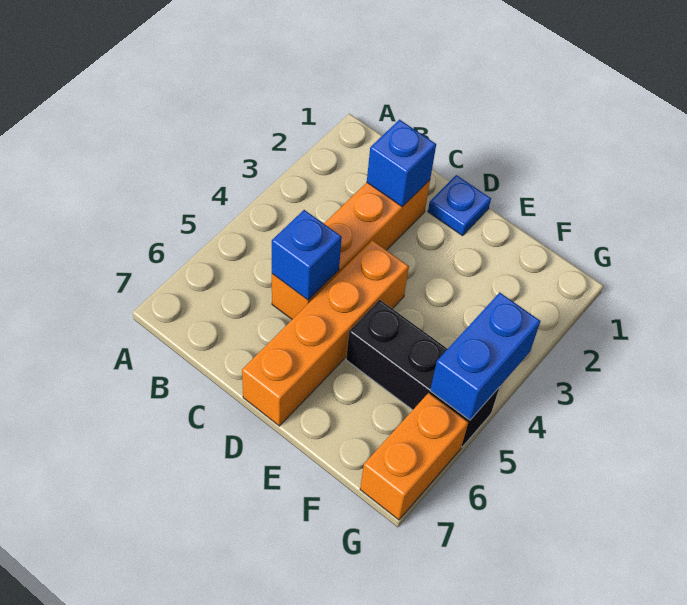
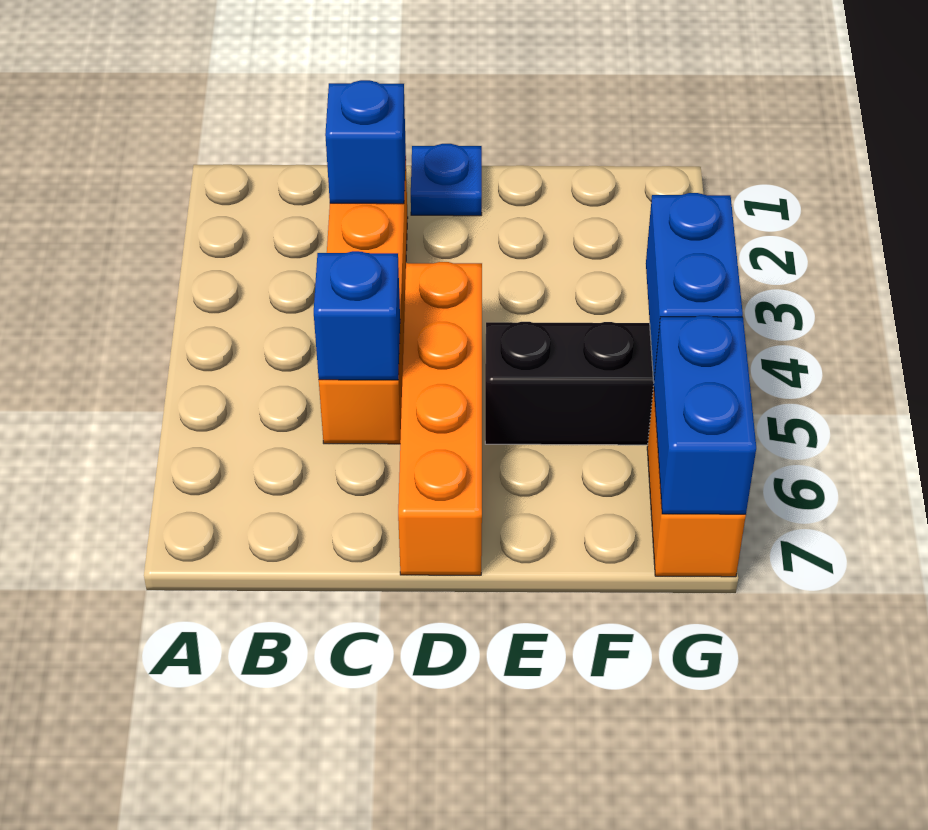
none -> blue brick G6:G7 level 2

